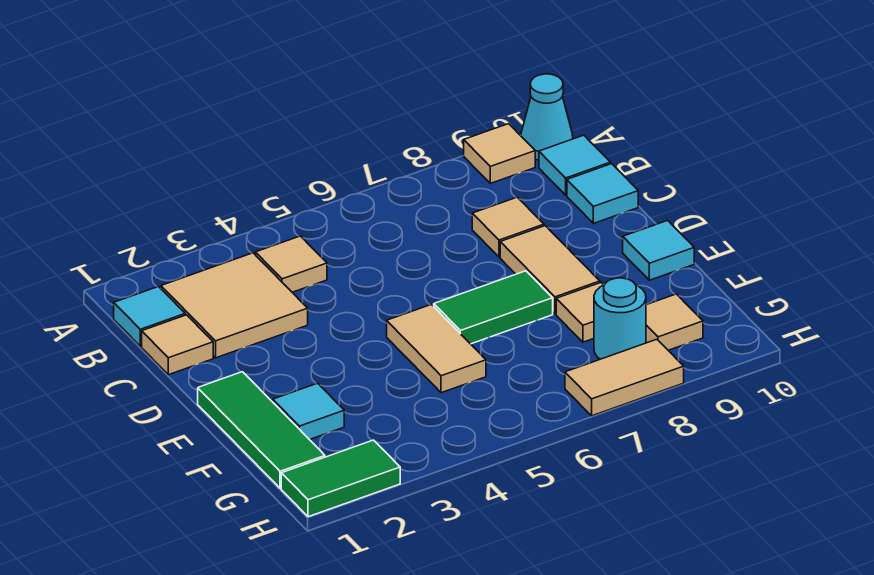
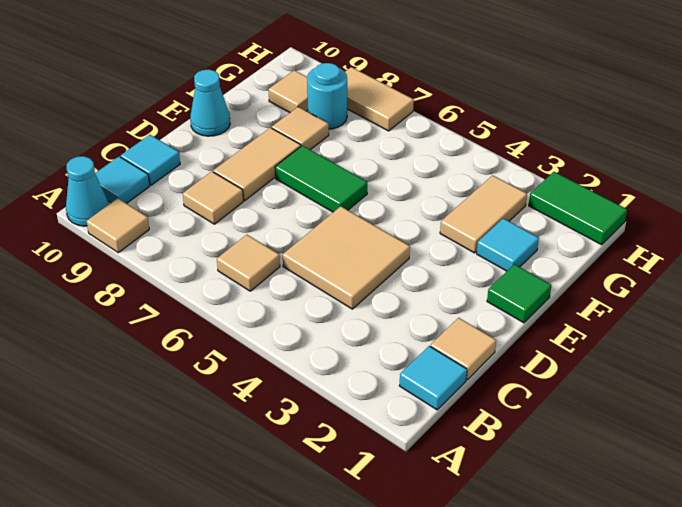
tan tile B2:C3 level 1 -> tan tile C4:D5 level 1
tan tile B4 level 1 -> tan tile B6 level 1
green tile E1:G1 level 1 -> green tile E1 level 1
tan tile E5:F5 level 1 -> tan tile F3:G3 level 1
cyan tile E10 level 1 -> cyan cone E10 level 1

